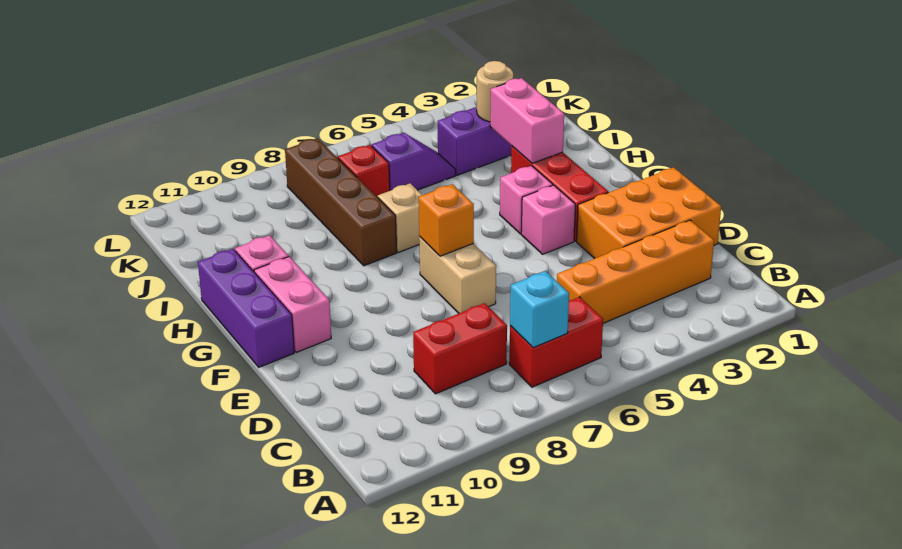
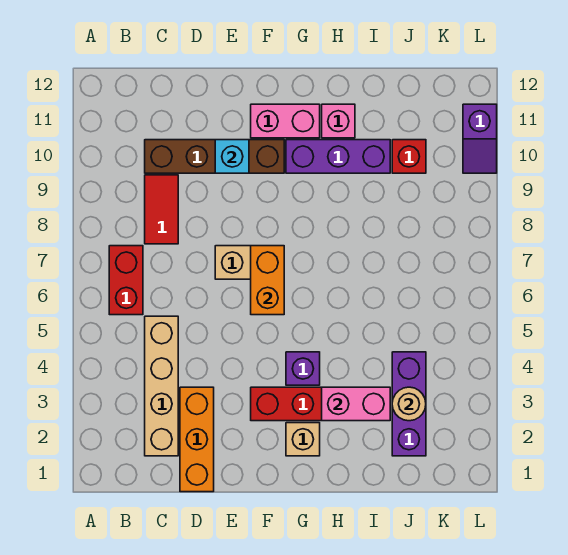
cyan brick B7 level 2 -> cyan brick E10 level 2
orange brick C2:C5 level 1 -> tan brick C2:C5 level 1
red brick C8:C9 level 1 -> red tile C8:C9 level 1
orange brick D1:E3 level 1 -> orange brick D1:D3 level 1
pink brick F4 level 1 -> none
orange brick F7 level 2 -> orange brick F6:F7 level 2
purple brick F12:H12 level 1 -> purple brick G10:I10 level 1
pink brick G4 level 1 -> purple brick G4 level 1
tan brick H7 level 1 -> tan brick G2 level 1
brown brick H8:K8 level 1 -> brown brick C10:F10 level 1
purple slope J5:J6 level 1 top 6 -> purple slope L10:L11 level 1 top 11
red brick J7 level 1 -> red brick J10 level 1

